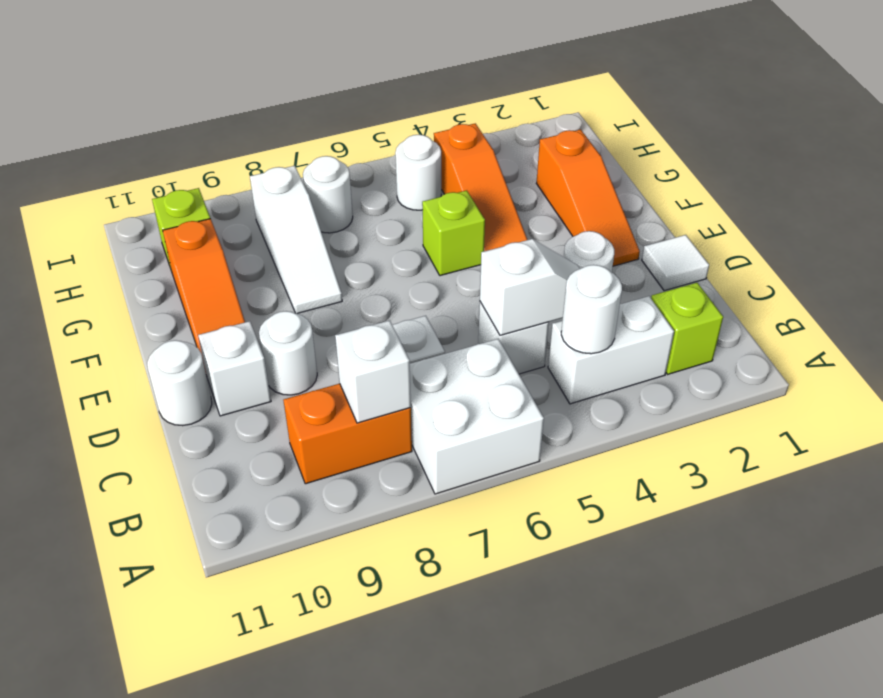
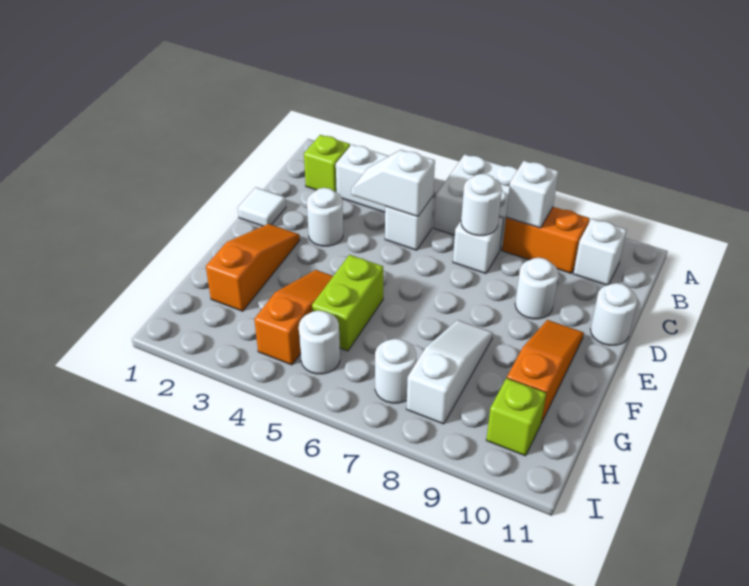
white round brick B4 level 2 -> white round brick C7 level 2
white brick D10 level 1 -> white brick B10 level 1
lime brick F5 level 1 -> lime brick F5:G5 level 1

